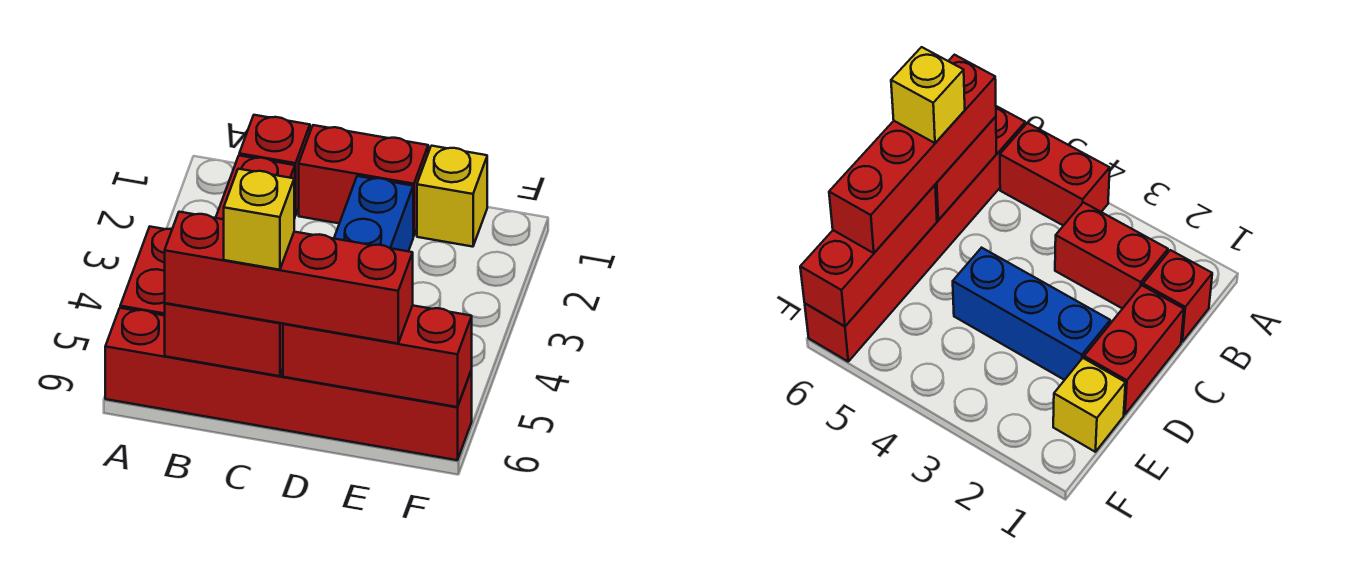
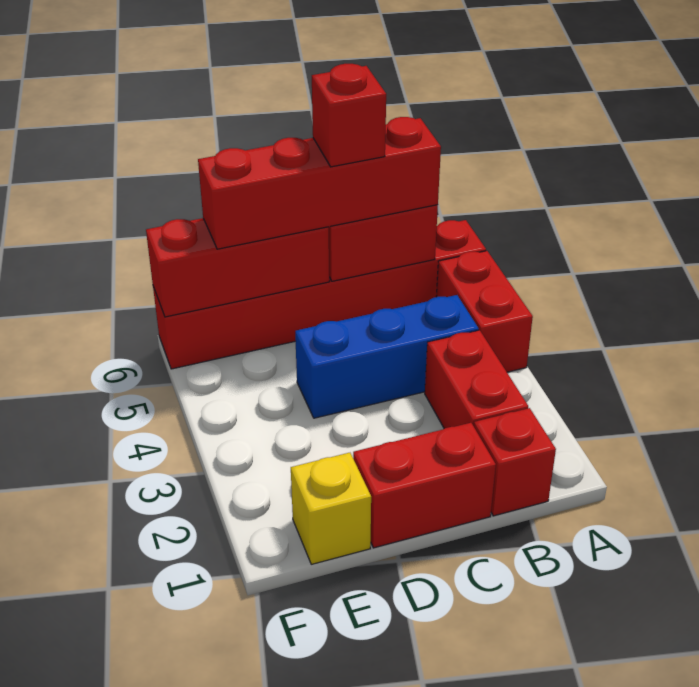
yellow brick C6 level 4 -> red brick C6 level 4
blue brick D2:D4 level 1 -> blue brick B4:D4 level 1

